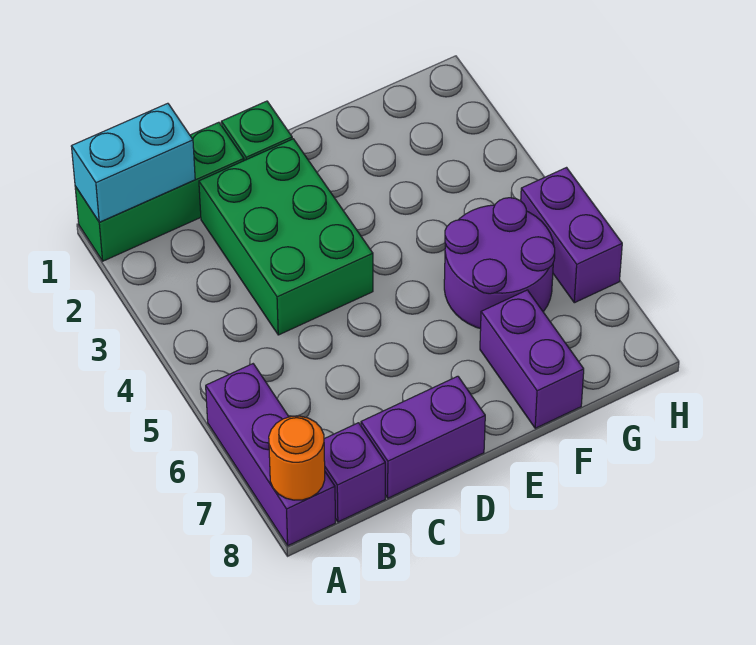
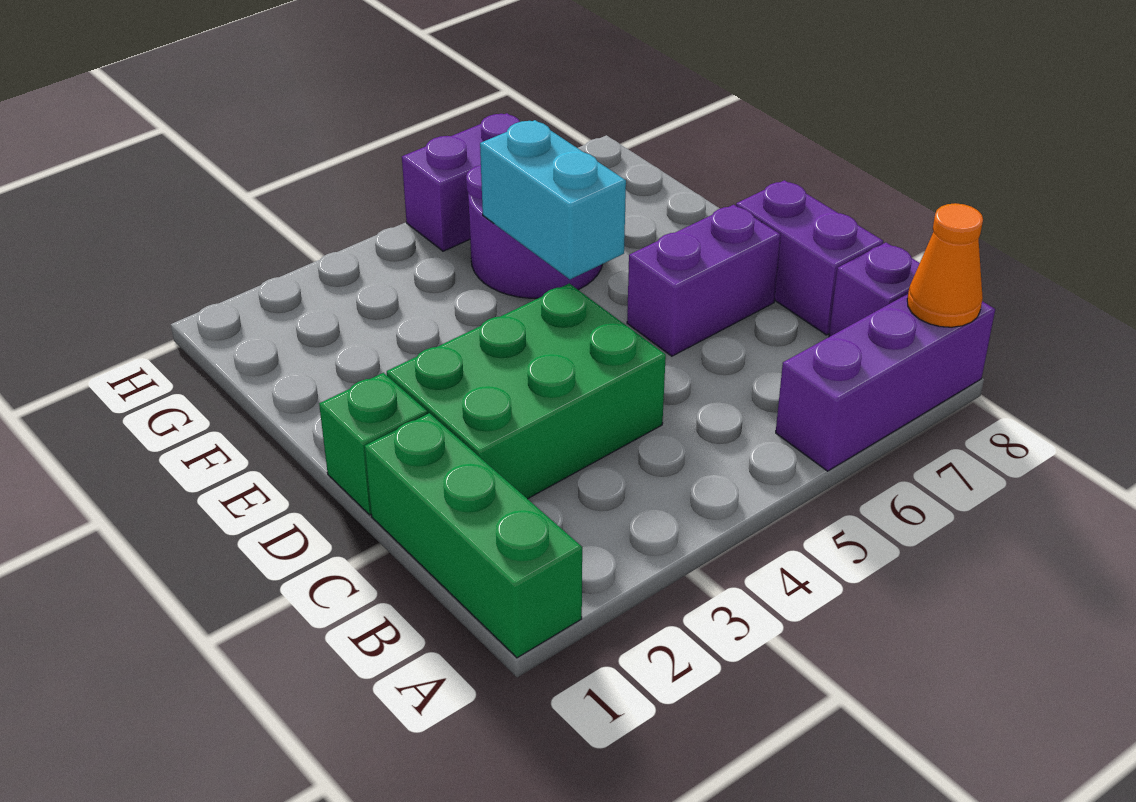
cyan brick A1:B1 level 2 -> cyan brick E5:F5 level 2
orange round brick A8 level 2 -> orange cone A8 level 2
purple brick F7:F8 level 1 -> purple brick D6:D7 level 1

